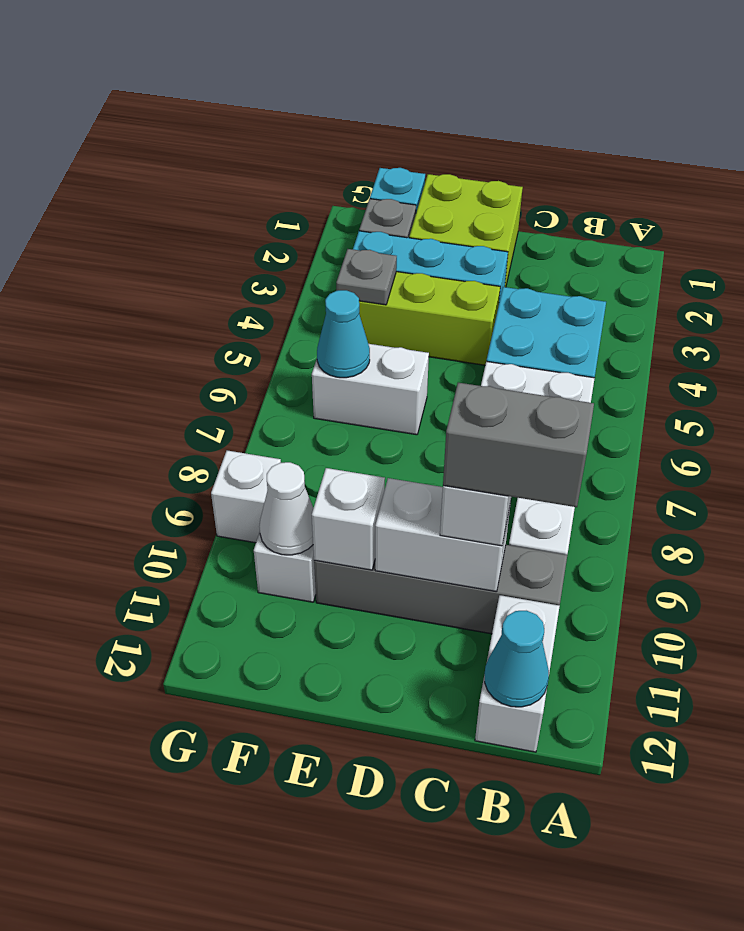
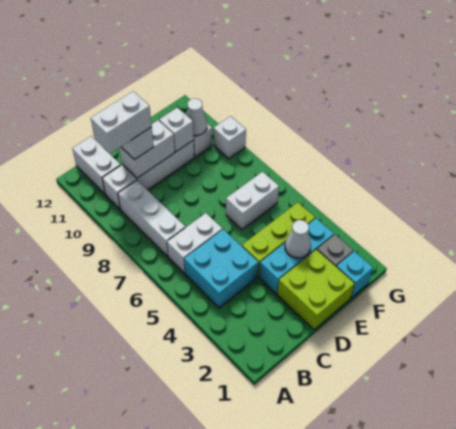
grey brick B10:E10 level 1 -> white brick B10:E10 level 1
grey brick B10:C10 level 4 -> white brick B10:C10 level 4
cyan cone B12 level 2 -> none
none -> white cone E3 level 2
grey plate F4 level 2 -> none
cyan cone F6 level 2 -> none

